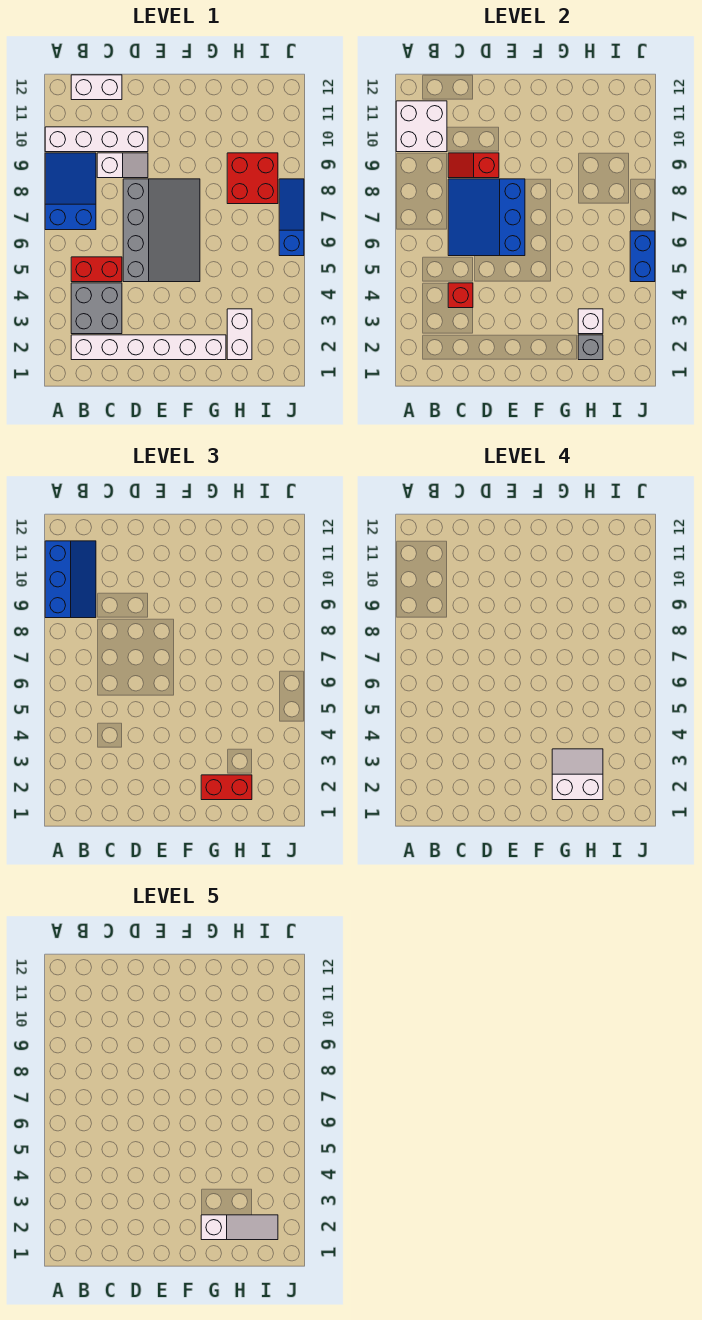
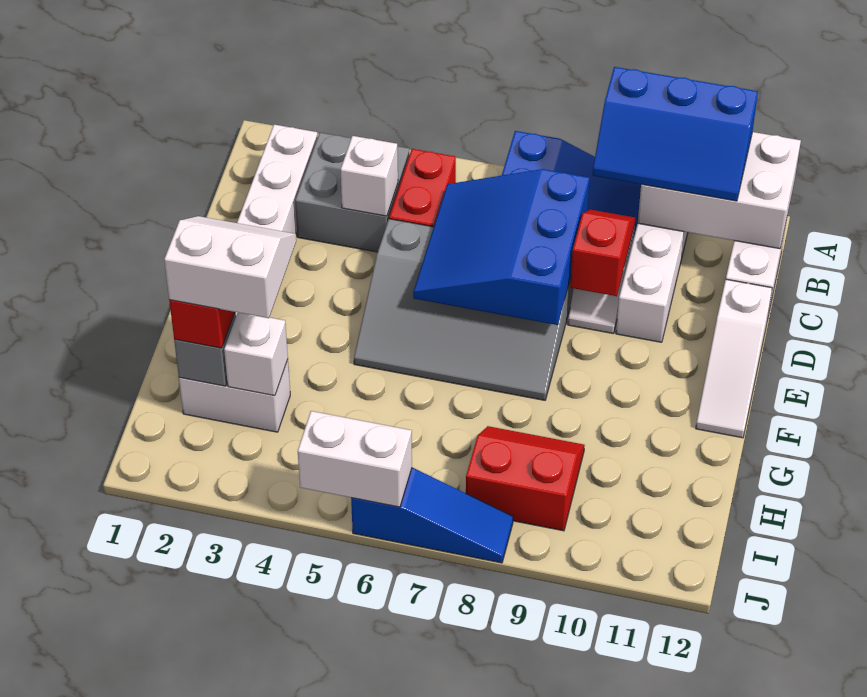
white brick A10:B11 level 2 -> white brick A10:B12 level 2
red brick C4 level 2 -> white brick C4 level 2
blue slope C6:E8 level 2 top E -> blue slope C6:E8 level 2 top 8
white slope G2:H3 level 4 top 2 -> white slope G2:H3 level 4 top H
white slope G2:I2 level 5 top G -> white slope D12:F12 level 1 top D
red brick H8:I9 level 1 -> red slope H8:I9 level 1 top I
blue brick J5:J6 level 2 -> white brick J5:J6 level 2

